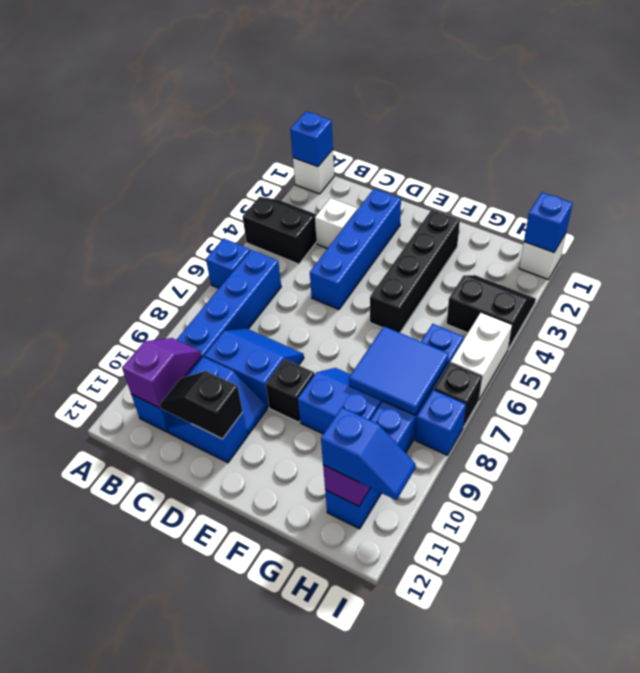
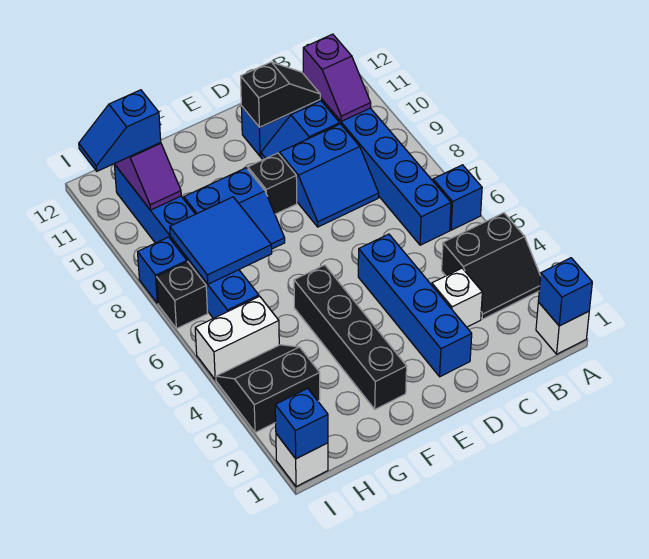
black slope H3:I4 level 1 top 4 -> black slope H3:I4 level 1 top 3
white brick I5:I6 level 1 -> white brick H5:I5 level 1

